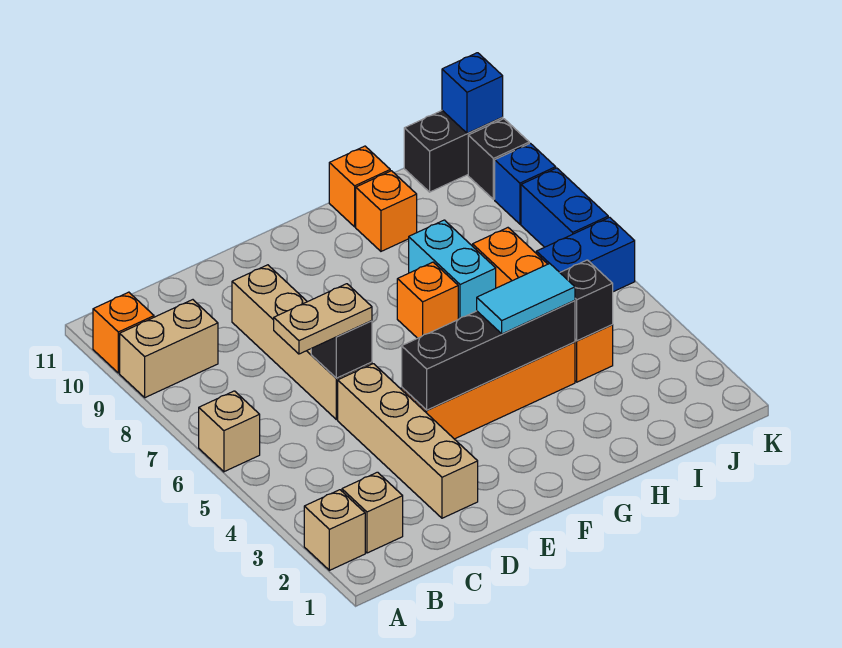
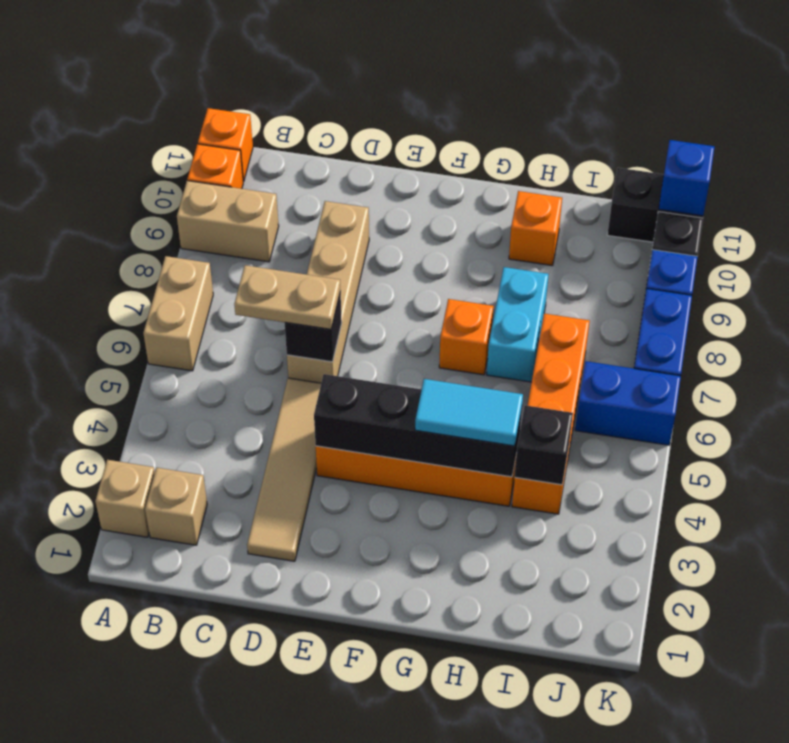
tan brick A6 level 1 -> tan brick A6:A7 level 1
tan brick D2:D5 level 1 -> tan tile D2:D5 level 1
orange brick H11 level 1 -> orange brick A11 level 1

